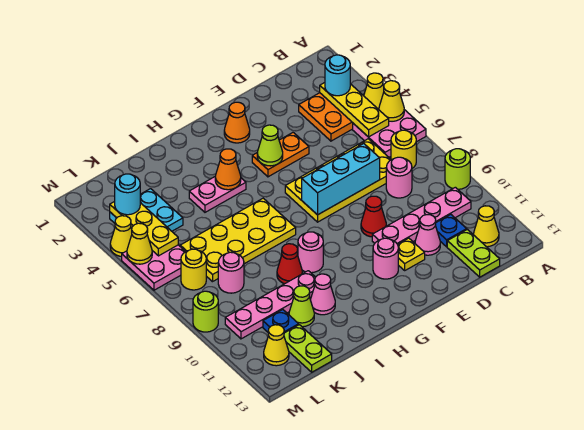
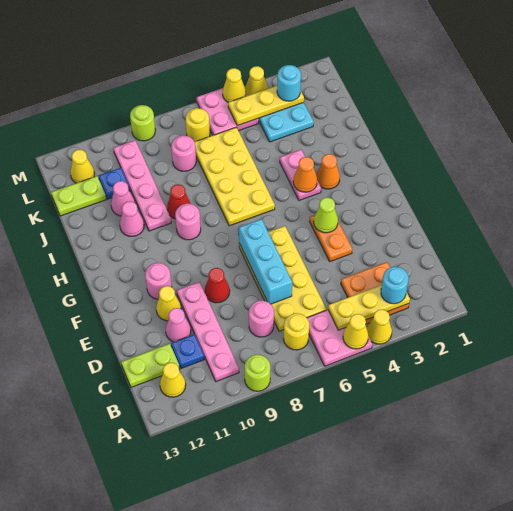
yellow plate E11 level 1 -> yellow cone E11 level 1
orange cone F2 level 1 -> orange cone H3 level 1
lime cone J11 level 1 -> pink cone J11 level 1

